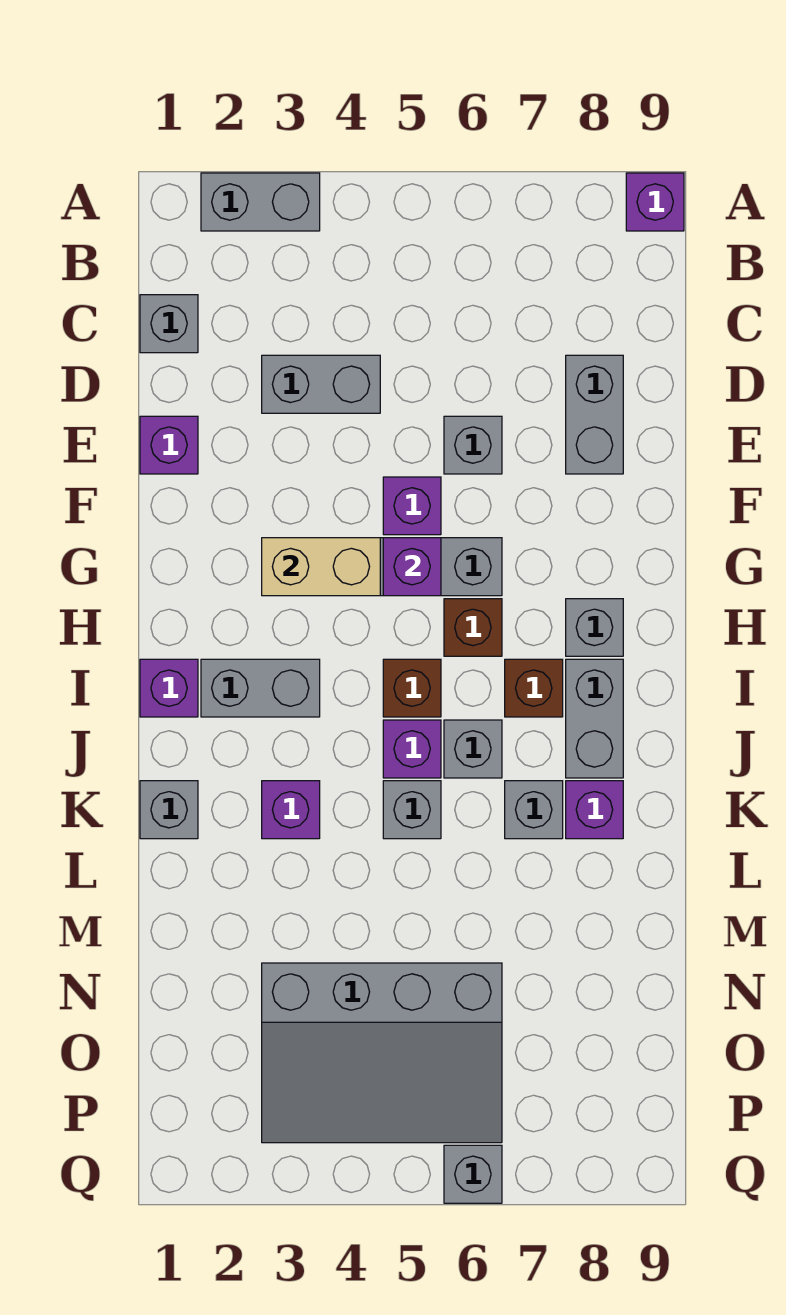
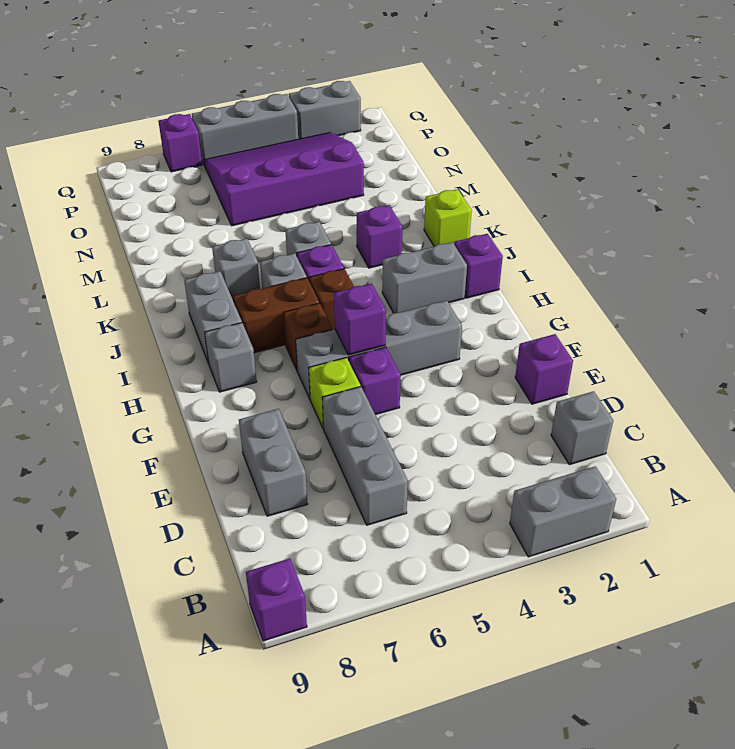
grey brick D3:D4 level 1 -> grey brick Q2:Q3 level 1
grey brick E6 level 1 -> grey brick C6:E6 level 1
none -> lime brick F6 level 1
tan brick G3:G4 level 2 -> none
brown brick I7 level 1 -> brown brick I6:I7 level 1
grey brick K1 level 1 -> lime brick K1 level 1
purple brick K8 level 1 -> purple brick Q7 level 1
grey slope N3:P6 level 1 top N -> purple slope N3:P6 level 1 top N
grey brick Q6 level 1 -> grey brick Q4:Q6 level 1

